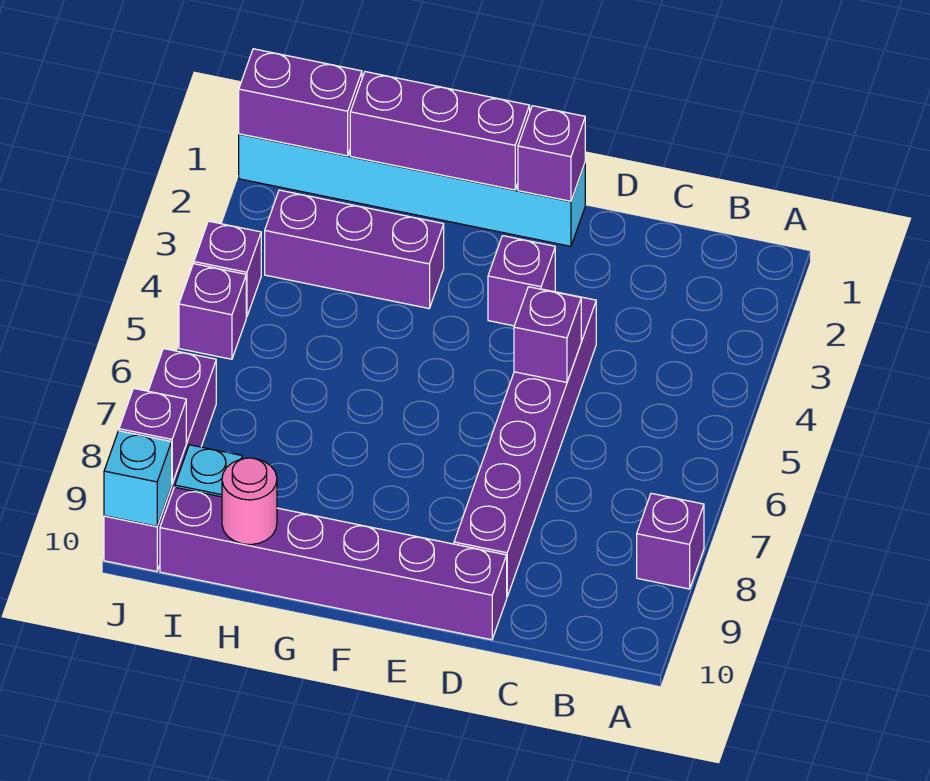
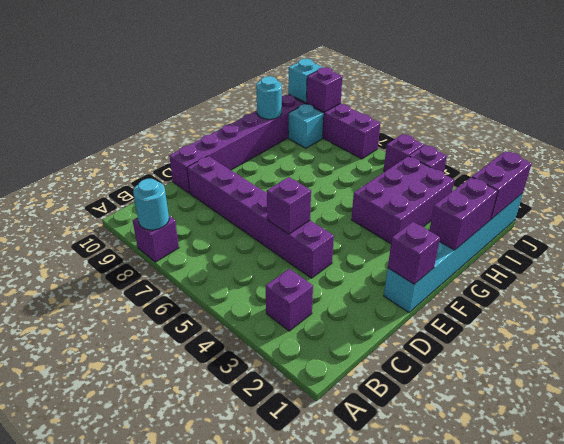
none -> cyan round brick A8 level 2
purple brick E3 level 1 -> purple brick B3 level 1
purple brick F1:H1 level 2 -> purple brick G1:H1 level 2
purple brick G3:I3 level 1 -> purple brick G3:I4 level 1
pink round brick H10 level 2 -> cyan round brick H10 level 2

